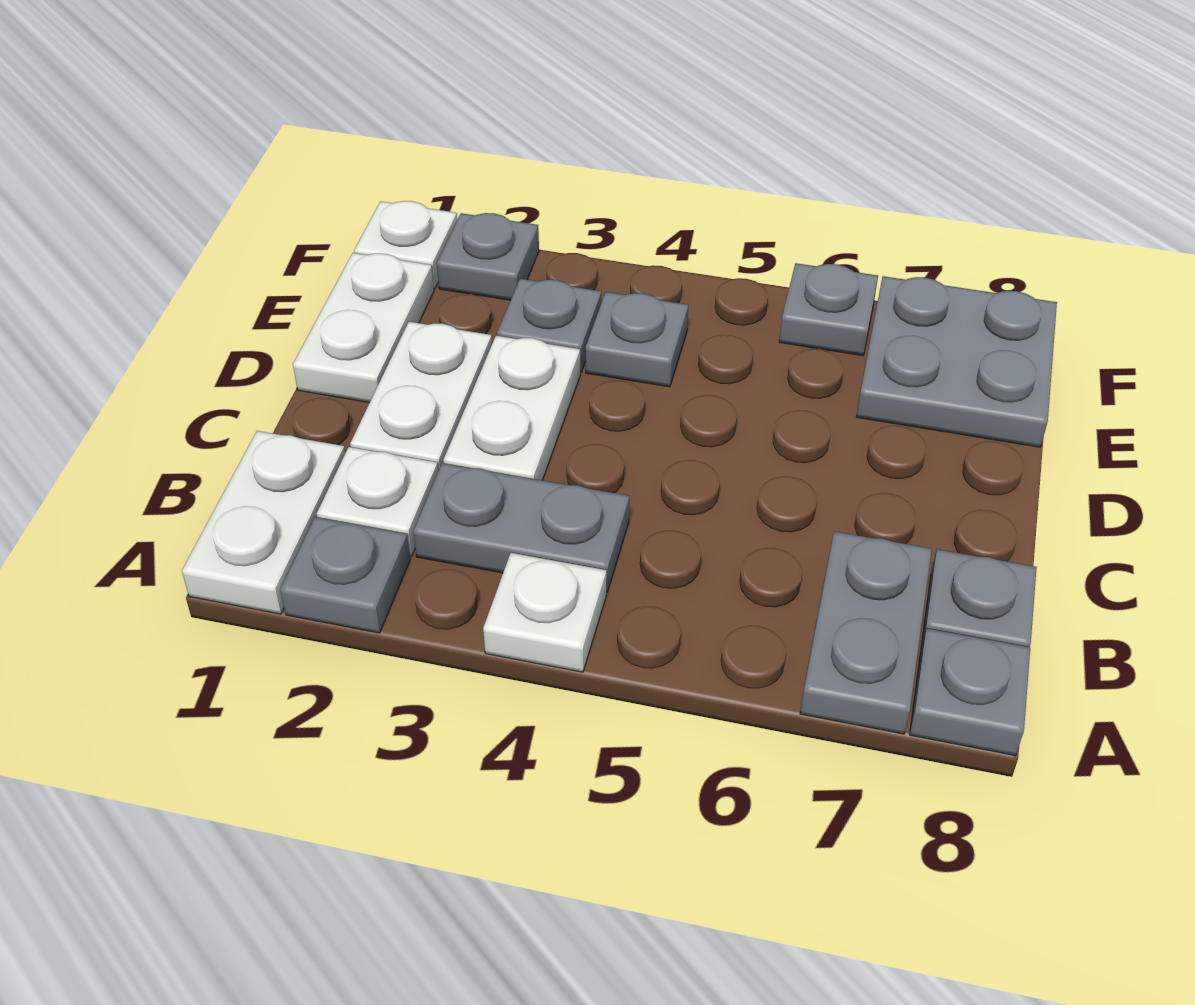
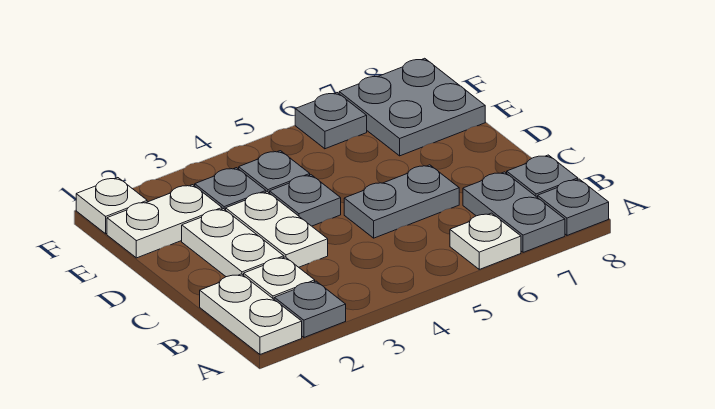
white plate A4 level 1 -> white plate A6 level 1
grey plate B3:B4 level 1 -> grey plate C5:C6 level 1
white plate D1:E1 level 1 -> white plate E1:E2 level 1
grey plate F2 level 1 -> grey plate D4 level 1

